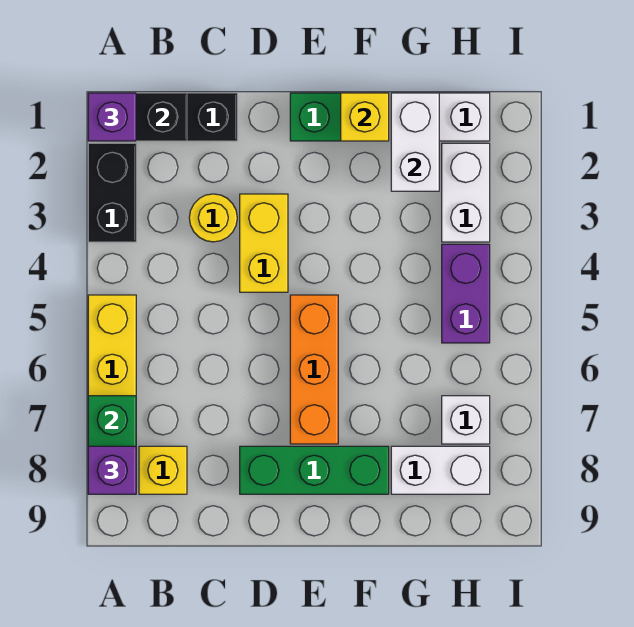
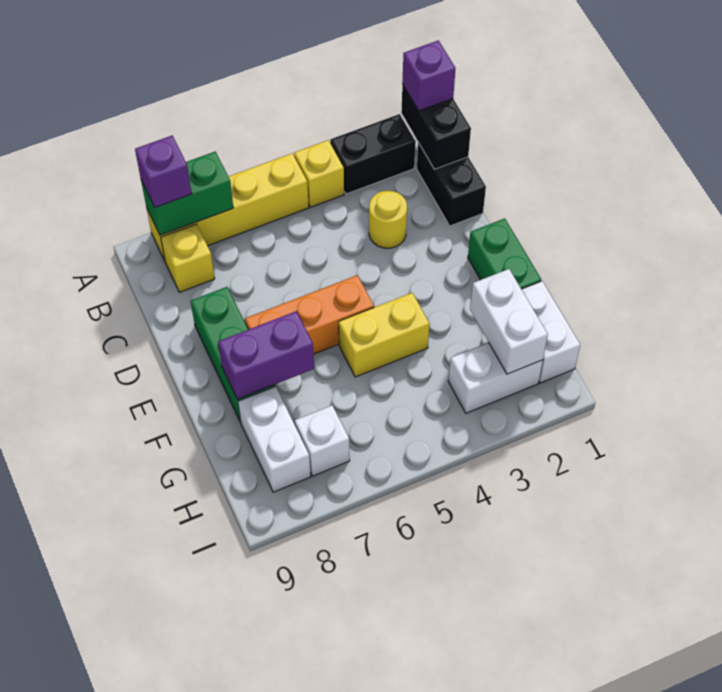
yellow brick D3:D4 level 1 -> yellow brick F4:F5 level 1
yellow brick F1 level 2 -> yellow brick A4 level 1
white brick G1:G2 level 2 -> white brick G2:H2 level 2
purple brick H4:H5 level 1 -> purple brick F7:F8 level 2

